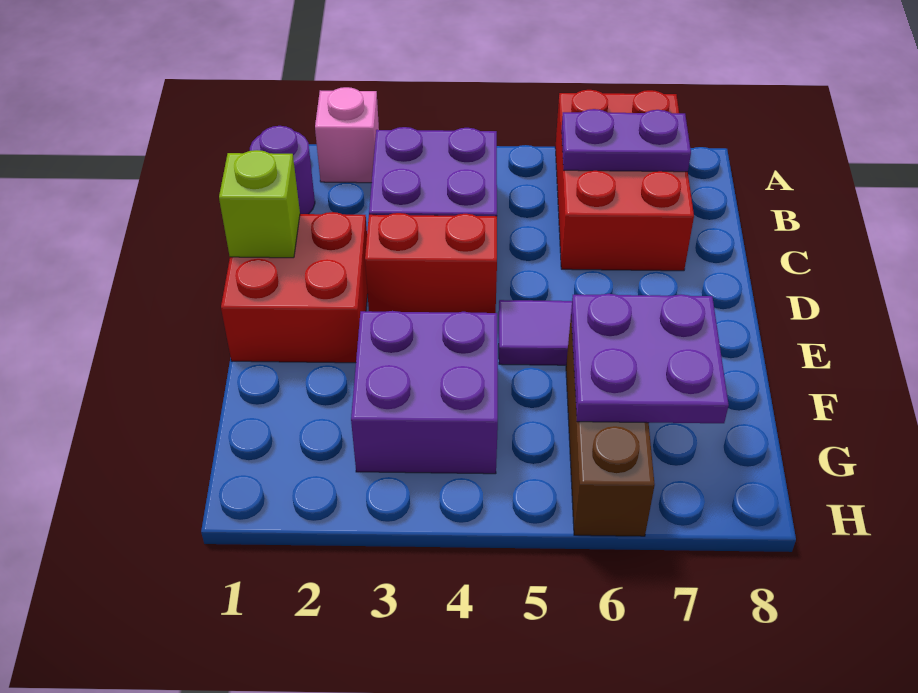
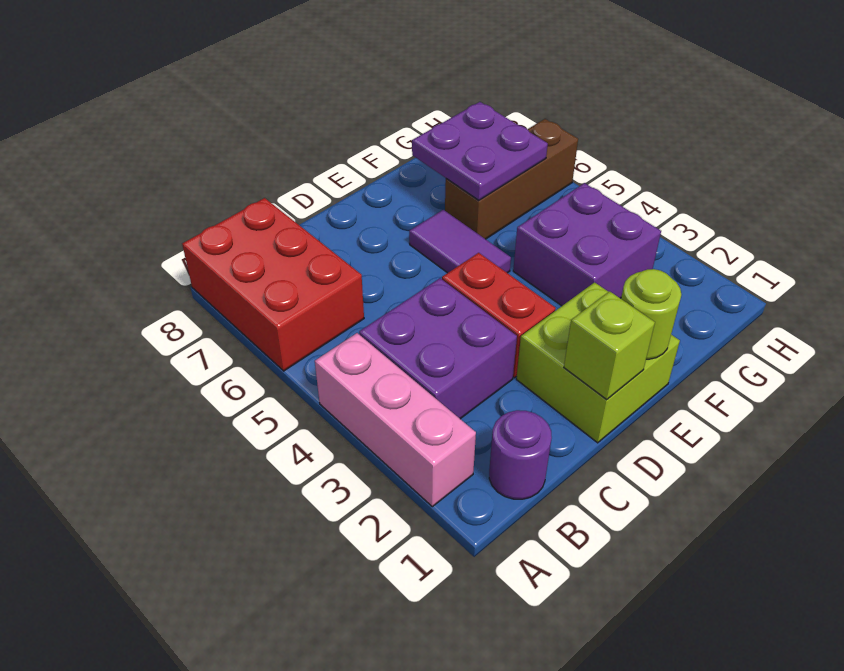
pink brick A2 level 1 -> pink brick A2:A4 level 1
red brick A6:C7 level 1 -> red brick A6:B8 level 1
purple plate B6:B7 level 2 -> none
red brick D1:E2 level 1 -> lime brick D1:E2 level 1
none -> lime round brick E1 level 2

